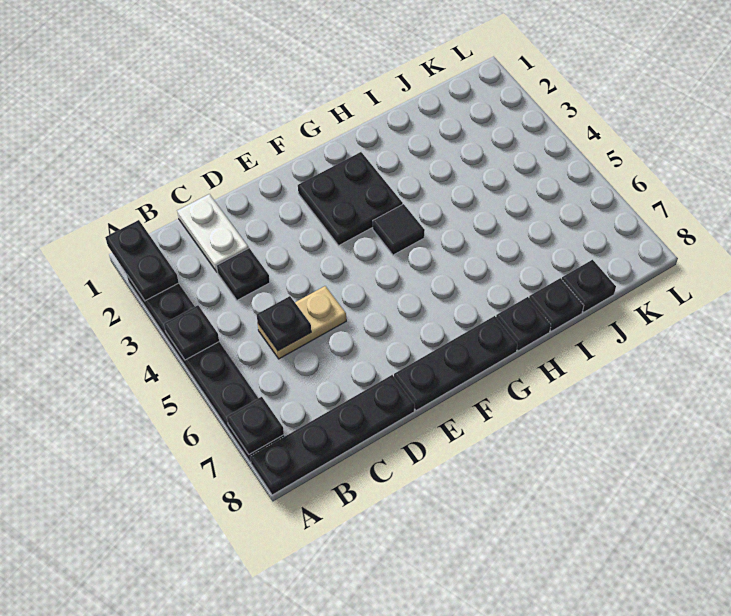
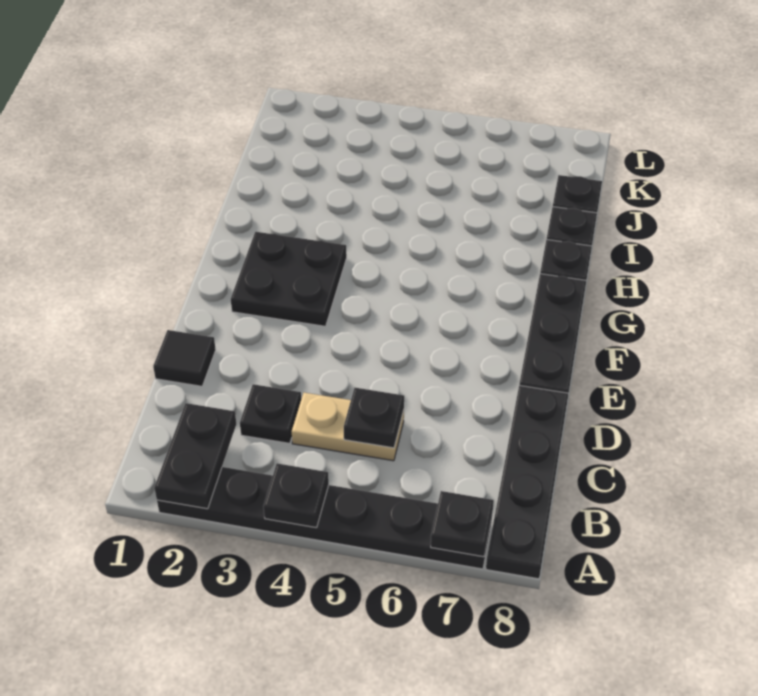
black plate A1:A2 level 2 -> black plate A2:B2 level 2
white plate C1:C2 level 1 -> none
tan plate C5:D5 level 1 -> tan plate C4:C5 level 1
black tile G4 level 1 -> black tile D1 level 1

